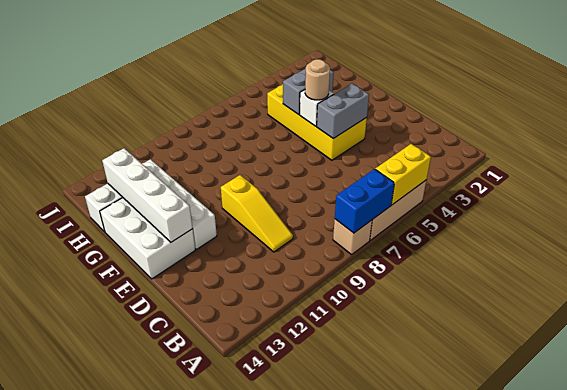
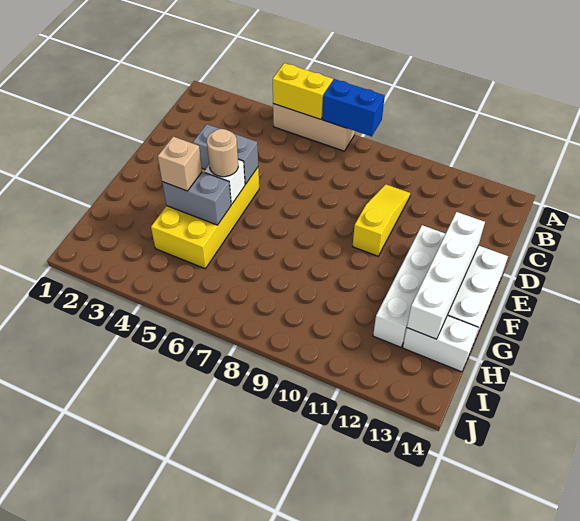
tan brick A8 level 1 -> tan brick G4 level 3

